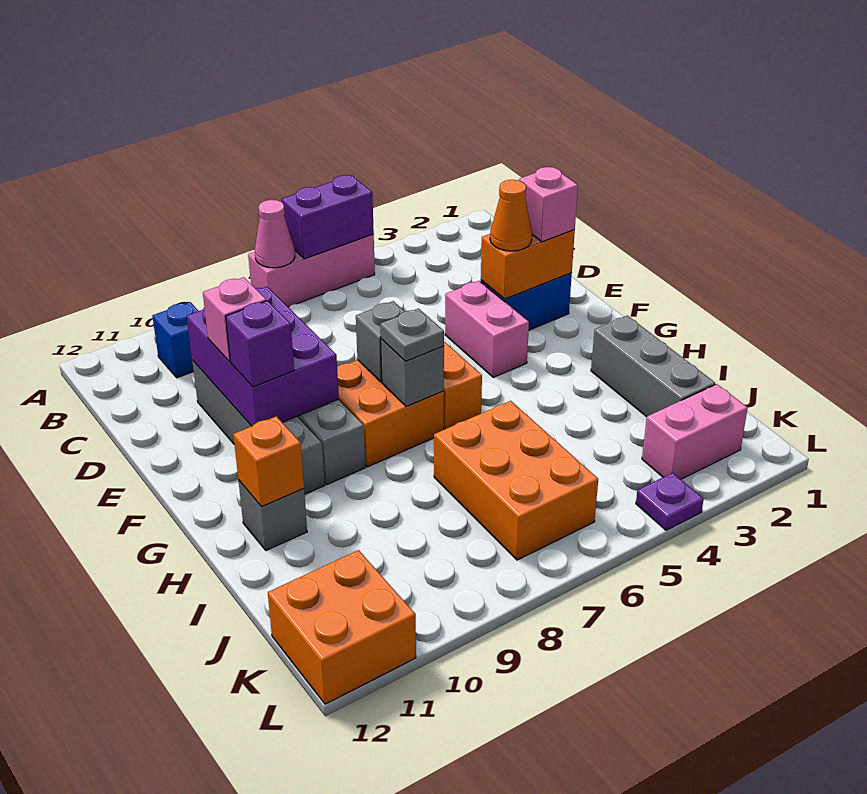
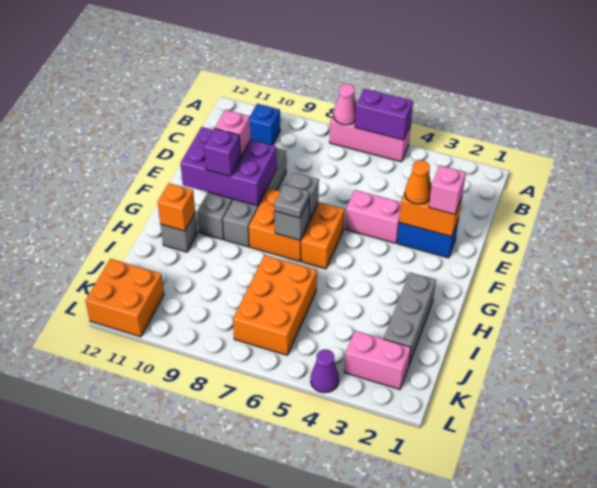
purple brick D9:F10 level 2 -> purple brick E9:F11 level 2
pink brick E4:F4 level 1 -> pink brick E4:E5 level 1
purple plate L4 level 1 -> purple cone L4 level 1

